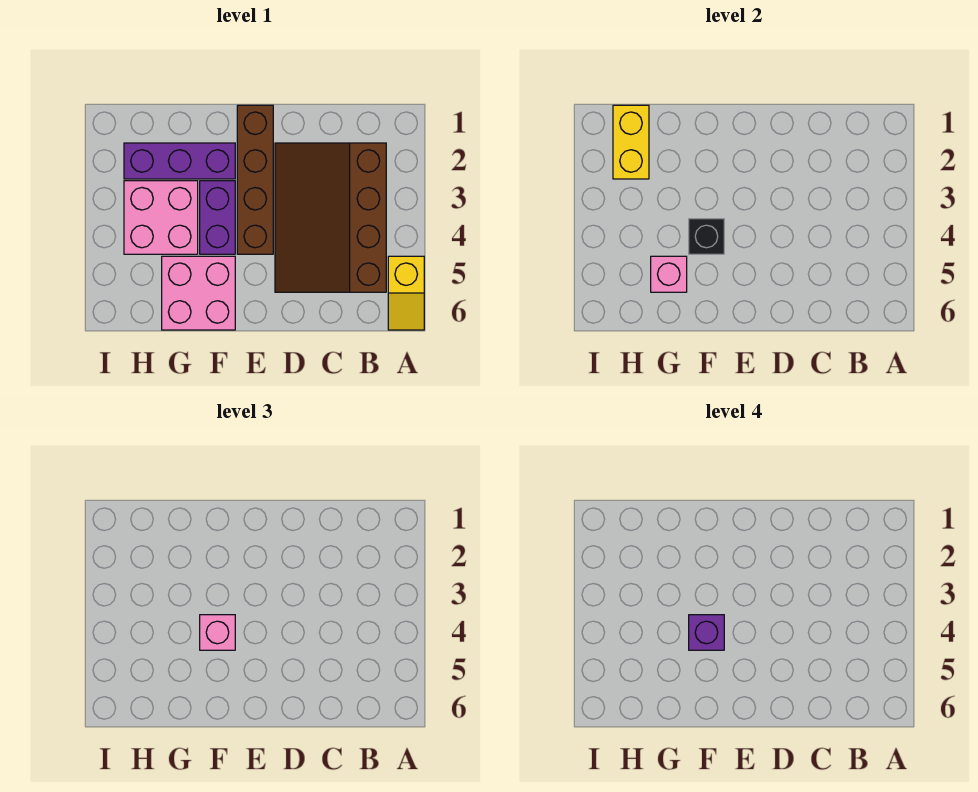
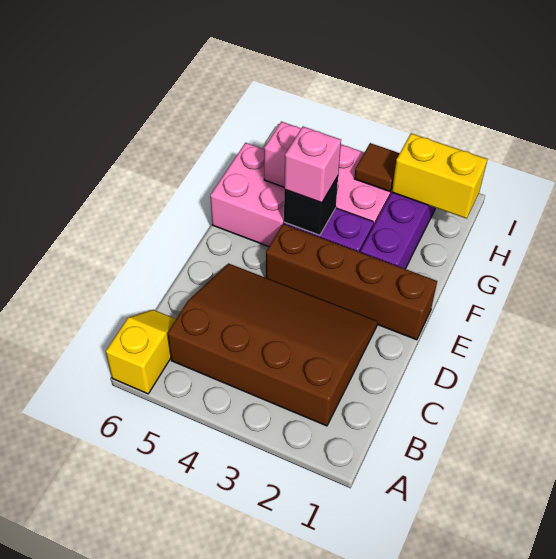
yellow slope A5:A6 level 1 top 5 -> yellow slope A6:B6 level 1 top A
purple brick F4 level 4 -> none
none -> brown tile H3 level 2

